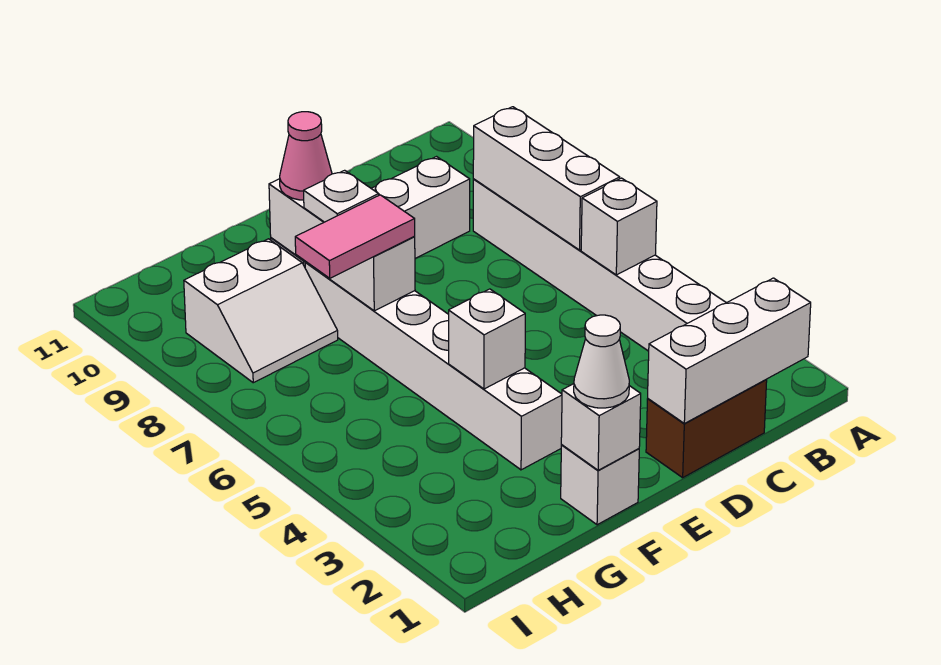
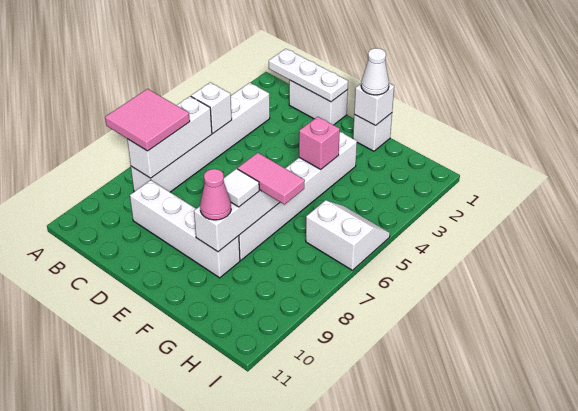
none -> pink tile A7:B8 level 3
white brick B1:D1 level 2 -> white plate B1:D1 level 2
brown brick C1:D1 level 1 -> white brick C1:D1 level 1
white brick F4 level 2 -> pink brick F4 level 2
white plate F8 level 3 -> white tile F8 level 3
white slope G8:H9 level 1 top 9 -> white slope H5:I6 level 1 top 6

